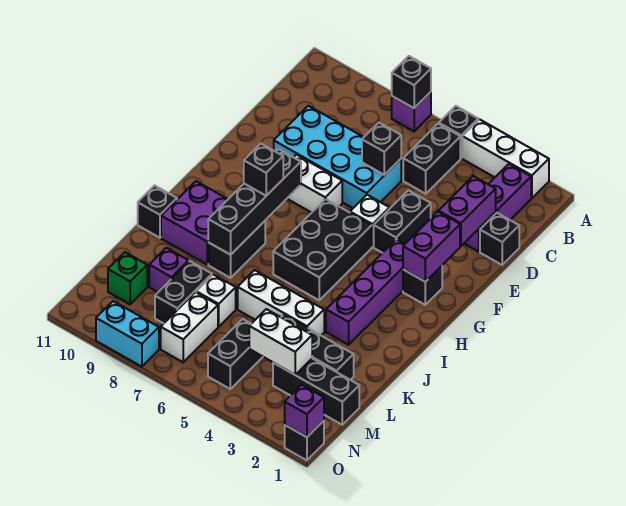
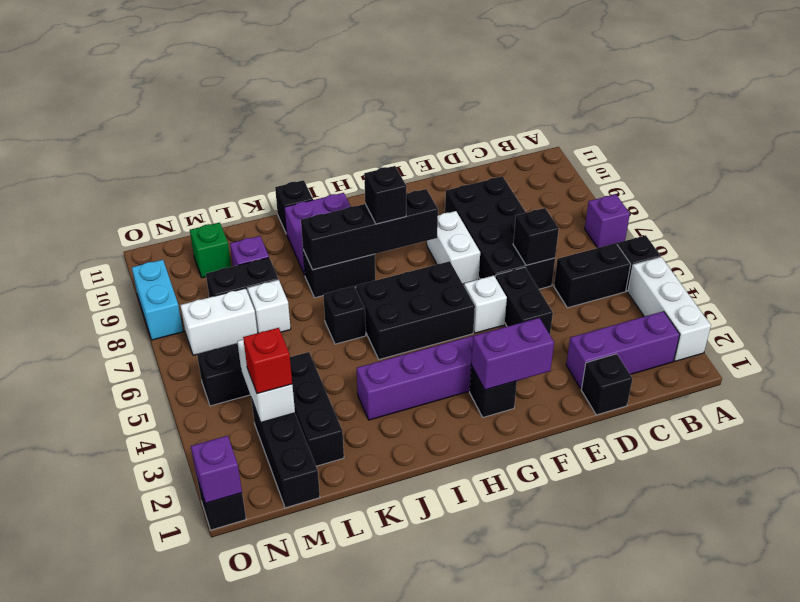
black brick A7 level 2 -> black brick J6 level 1
purple brick D2:E2 level 2 -> none
cyan brick D6:E9 level 1 -> black brick D6:E9 level 1
black brick E4:F4 level 1 -> black brick E4:E5 level 1
white brick K4:K6 level 1 -> none
none -> red brick M3 level 3

